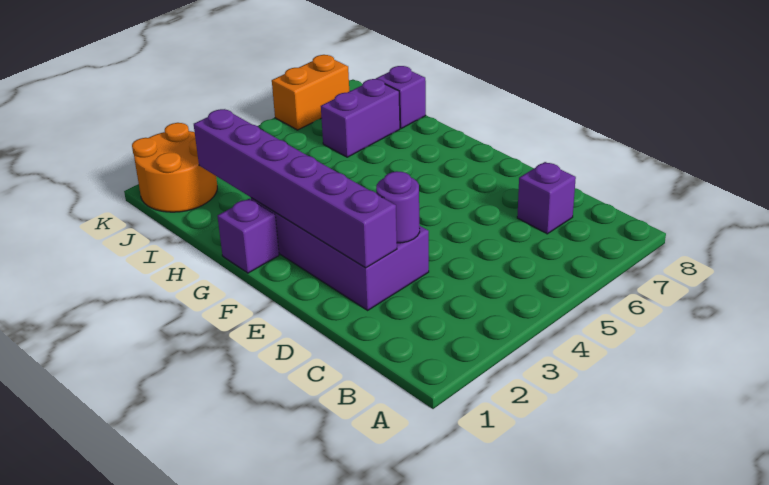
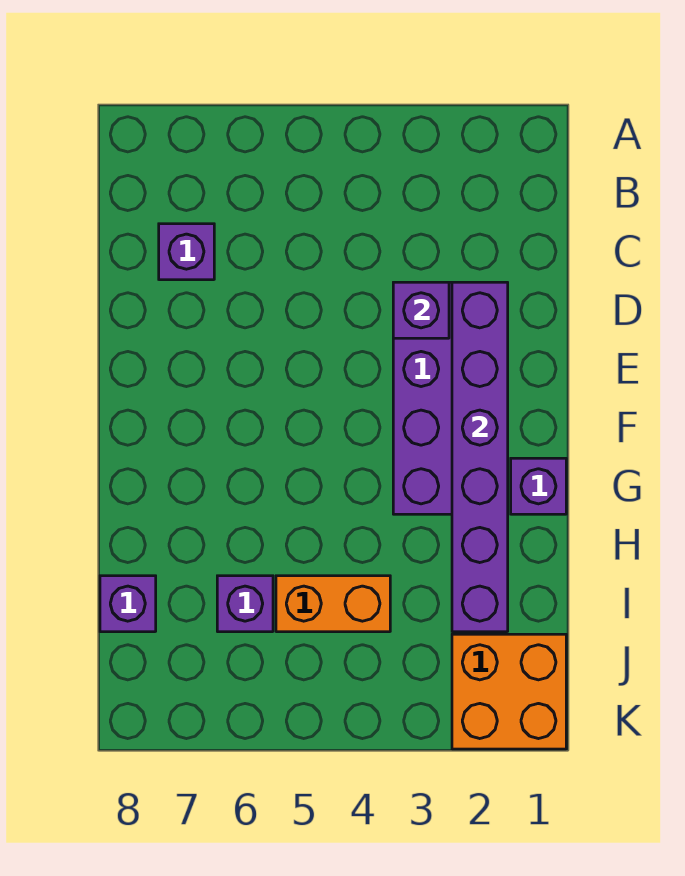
purple round brick D3 level 2 -> purple brick D3 level 2
purple brick I6:I7 level 1 -> purple brick I6 level 1
orange round brick J1:K2 level 1 -> orange brick J1:K2 level 1
orange brick K6:K7 level 1 -> orange brick I4:I5 level 1

